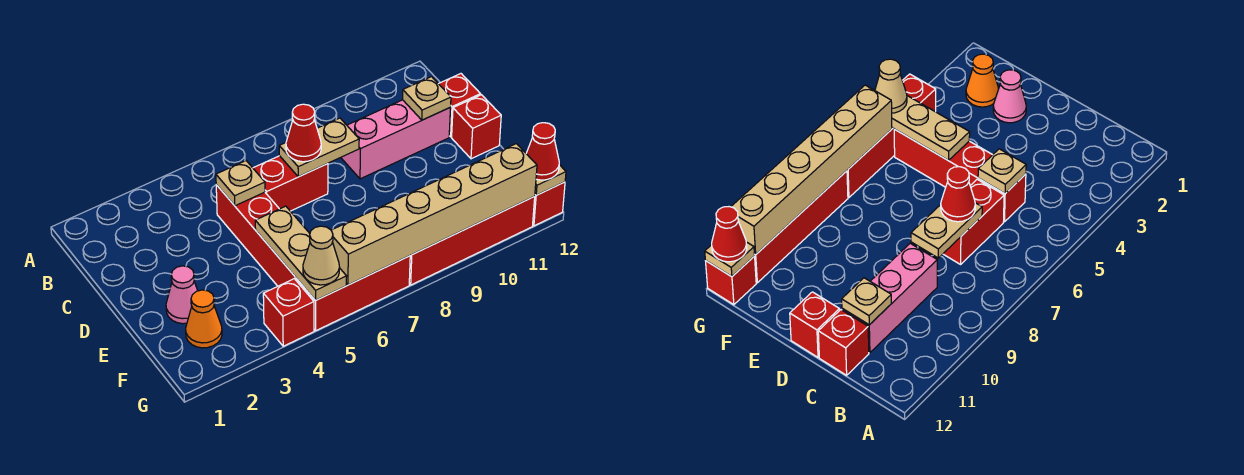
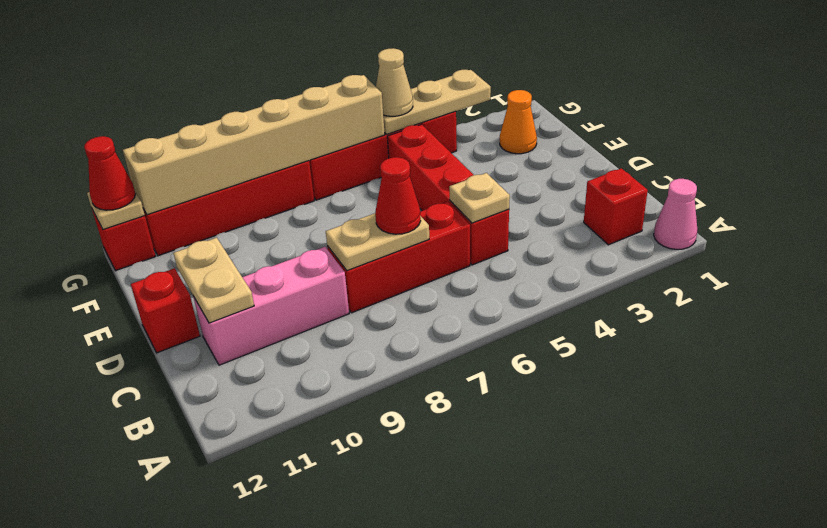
red brick C6:C7 level 1 -> red brick C6:C8 level 1
tan plate C11 level 2 -> tan plate C11:D11 level 2
red brick C12 level 1 -> red brick B2 level 1
pink cone E2 level 1 -> pink cone A1 level 1
tan plate E5:G5 level 2 -> tan plate G3:G5 level 2

